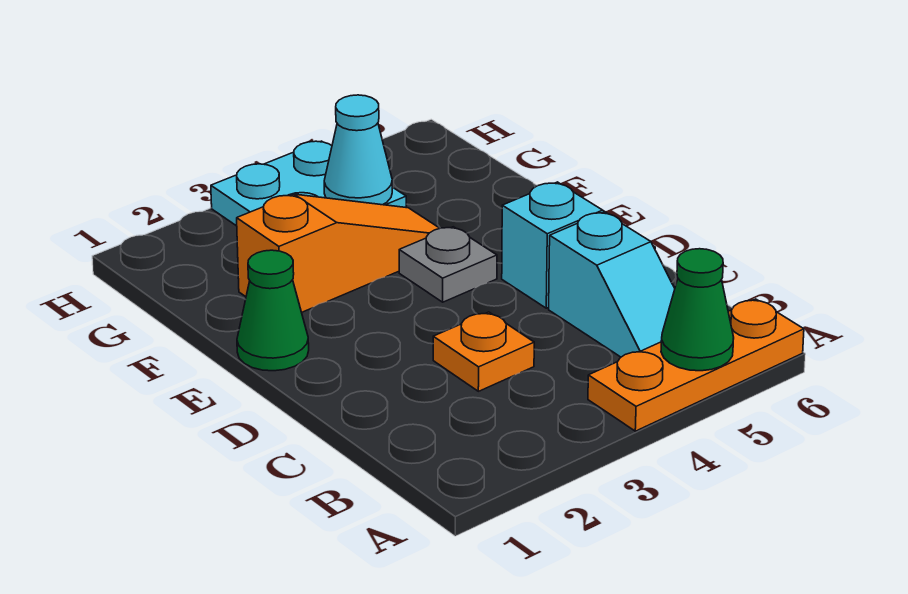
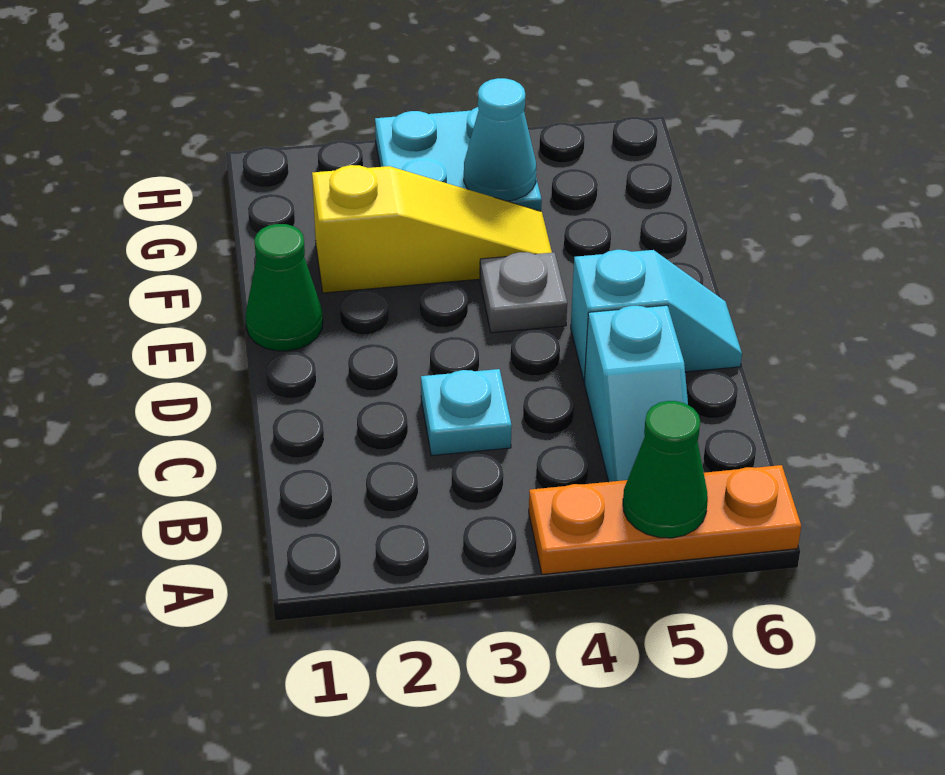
orange plate C3 level 1 -> cyan plate C3 level 1
orange slope F2:F4 level 1 top 2 -> yellow slope F2:F4 level 1 top 2

